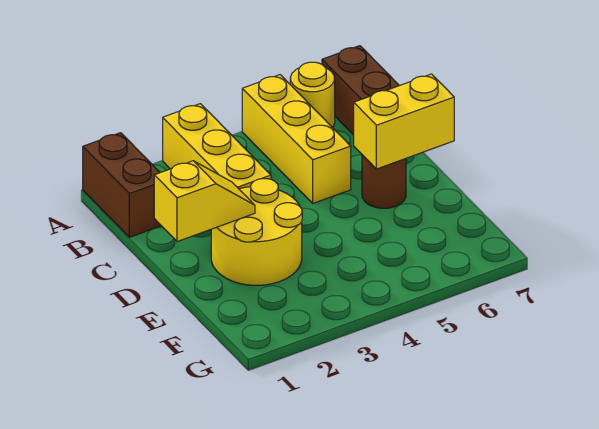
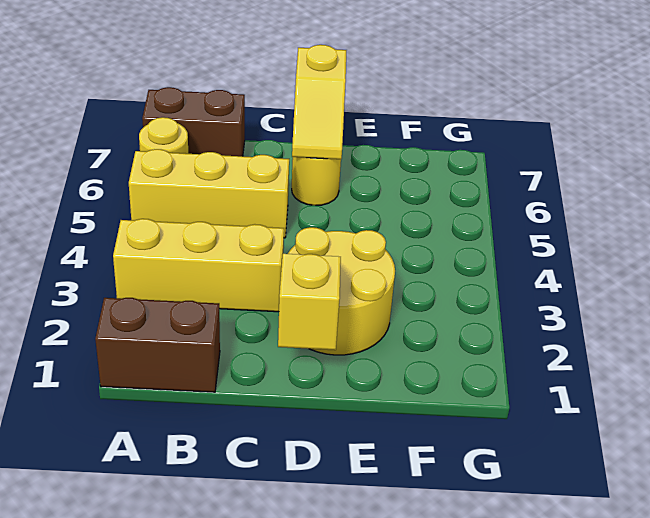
brown round brick D6 level 1 -> yellow round brick D6 level 1
yellow brick D6:D7 level 2 -> yellow slope D6:D7 level 2 top 7

